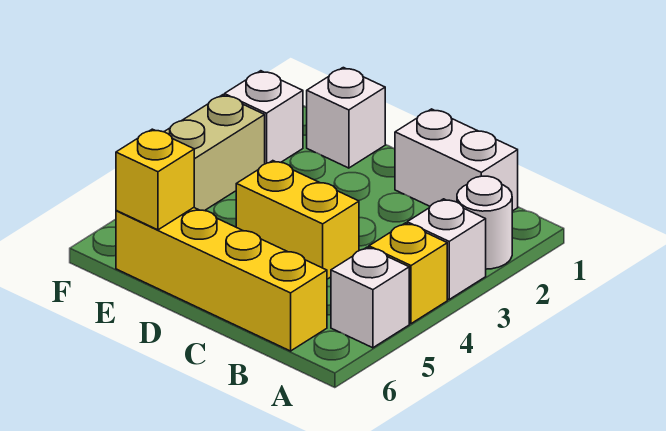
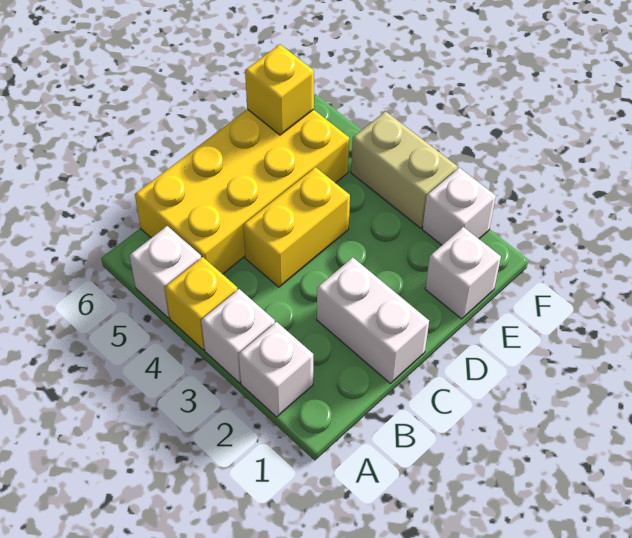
white round brick A2 level 1 -> white brick A2 level 1
white brick B1:C1 level 1 -> white brick C1:C2 level 1
yellow brick B6:E6 level 1 -> yellow brick B5:E6 level 1

